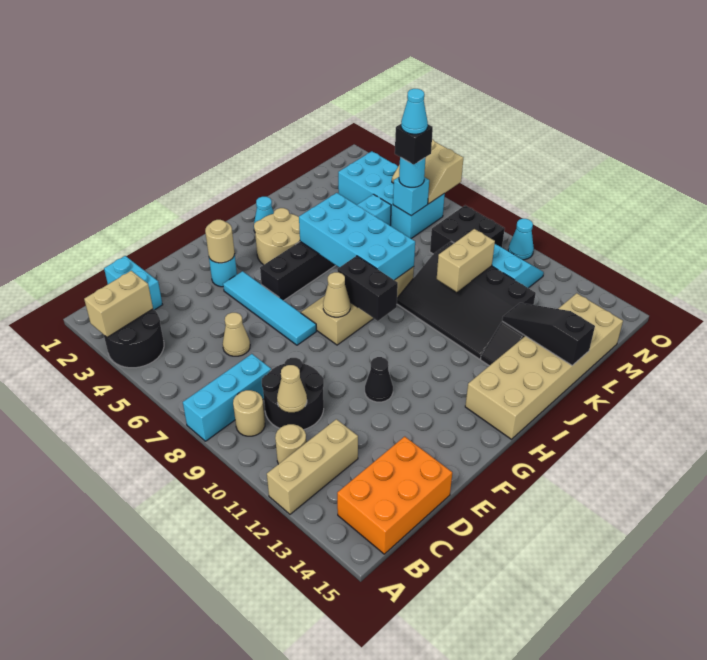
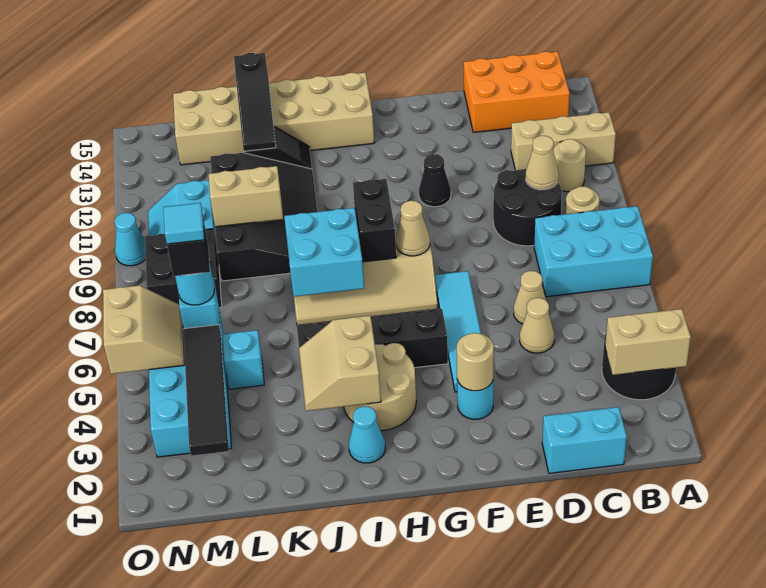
cyan brick A8:C8 level 1 -> cyan brick A7:C8 level 1
cyan brick C1:C2 level 1 -> cyan brick C1:D1 level 1
none -> tan cone D5 level 1
none -> tan slope I3:J4 level 2 top I
cyan brick I5:J8 level 2 -> cyan brick I7:J8 level 2
none -> black tile M2:M5 level 2
cyan cone M6 level 5 -> cyan tile M6 level 5

